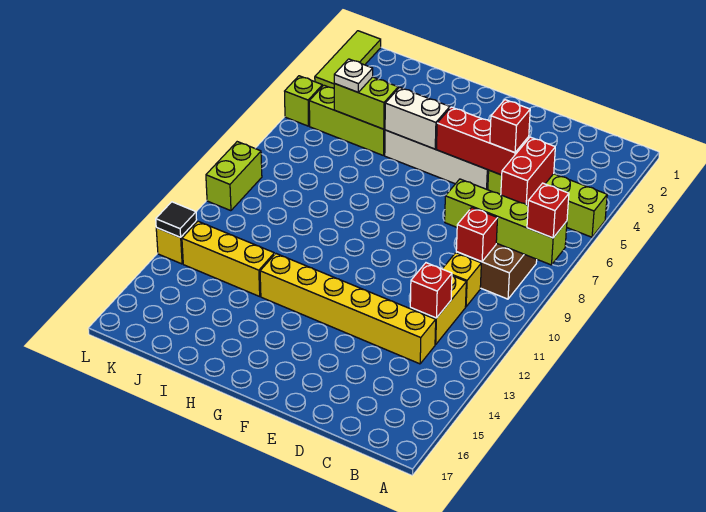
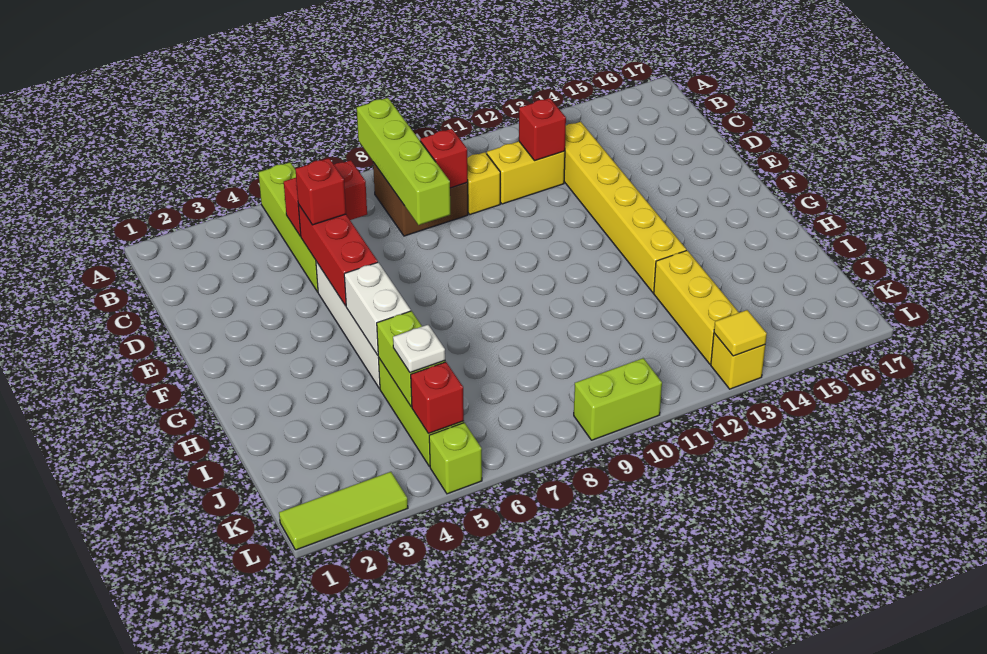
red brick A8 level 3 -> red brick K5 level 2
black tile L13 level 2 -> yellow tile L13 level 2

